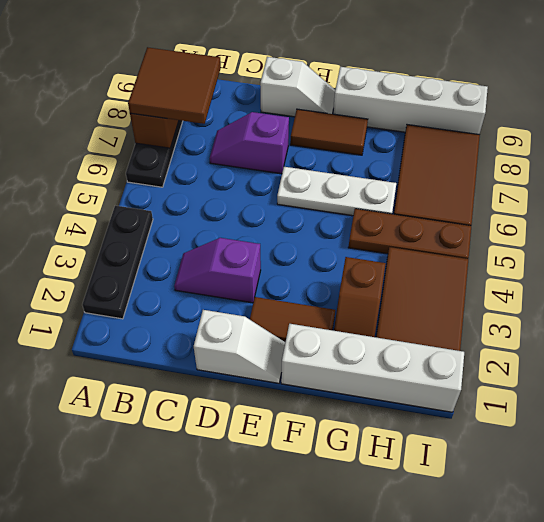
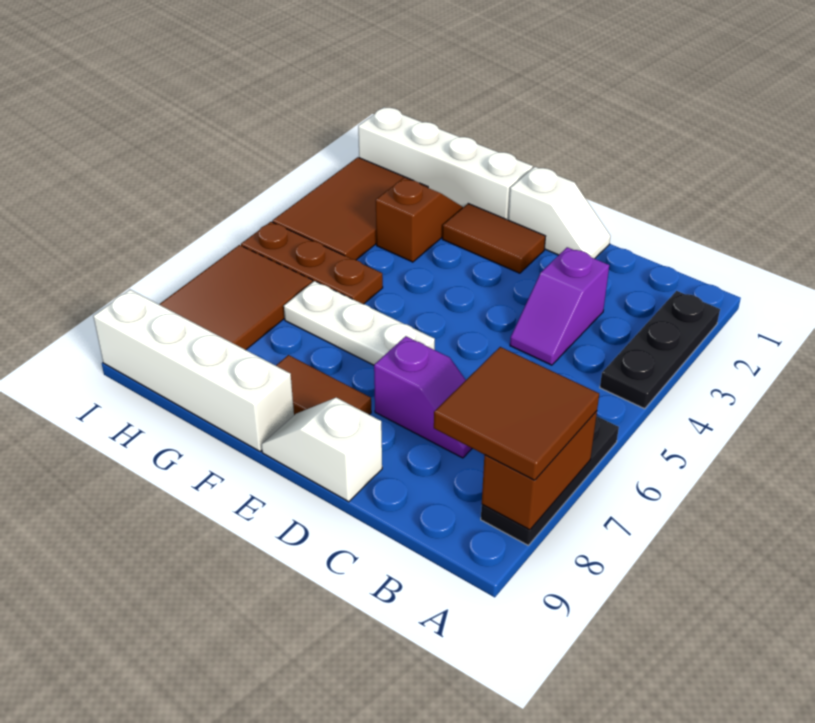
purple slope C3:D3 level 1 top D -> purple slope C3:C4 level 1 top 3
white slope D1:E1 level 1 top D -> white slope D1:E1 level 1 top E

